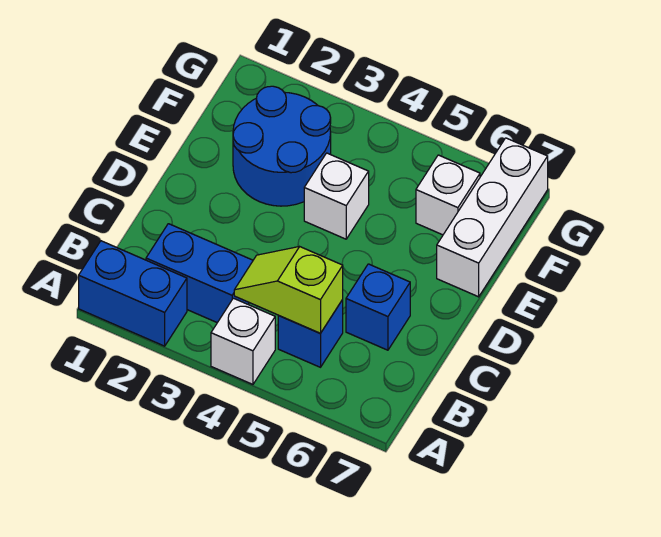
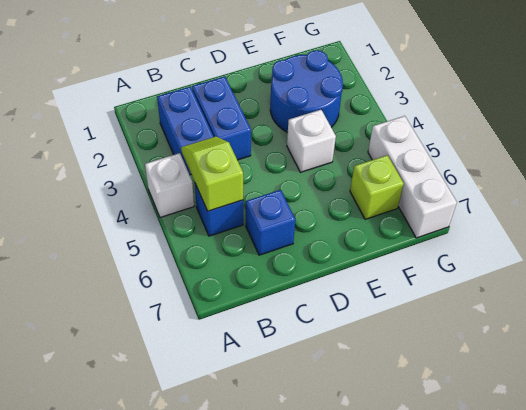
blue brick A1:A2 level 1 -> blue brick C2:C3 level 1
white brick E7:G7 level 1 -> white brick G5:G7 level 1
white brick F6 level 1 -> lime brick F6 level 1

